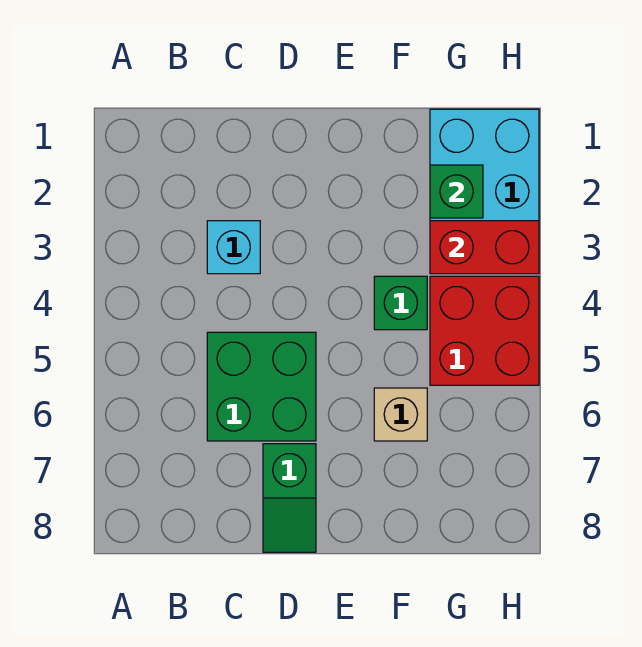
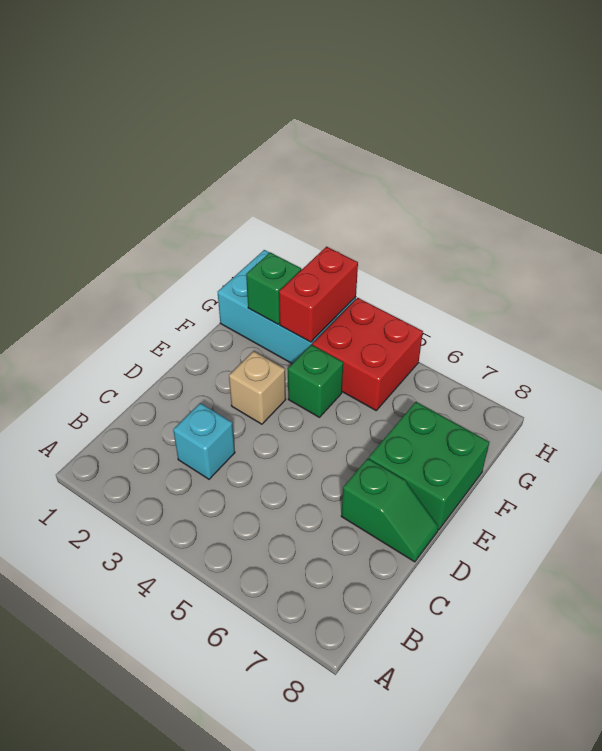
green brick C5:D6 level 1 -> green brick E7:F8 level 1
tan brick F6 level 1 -> tan brick E3 level 1

